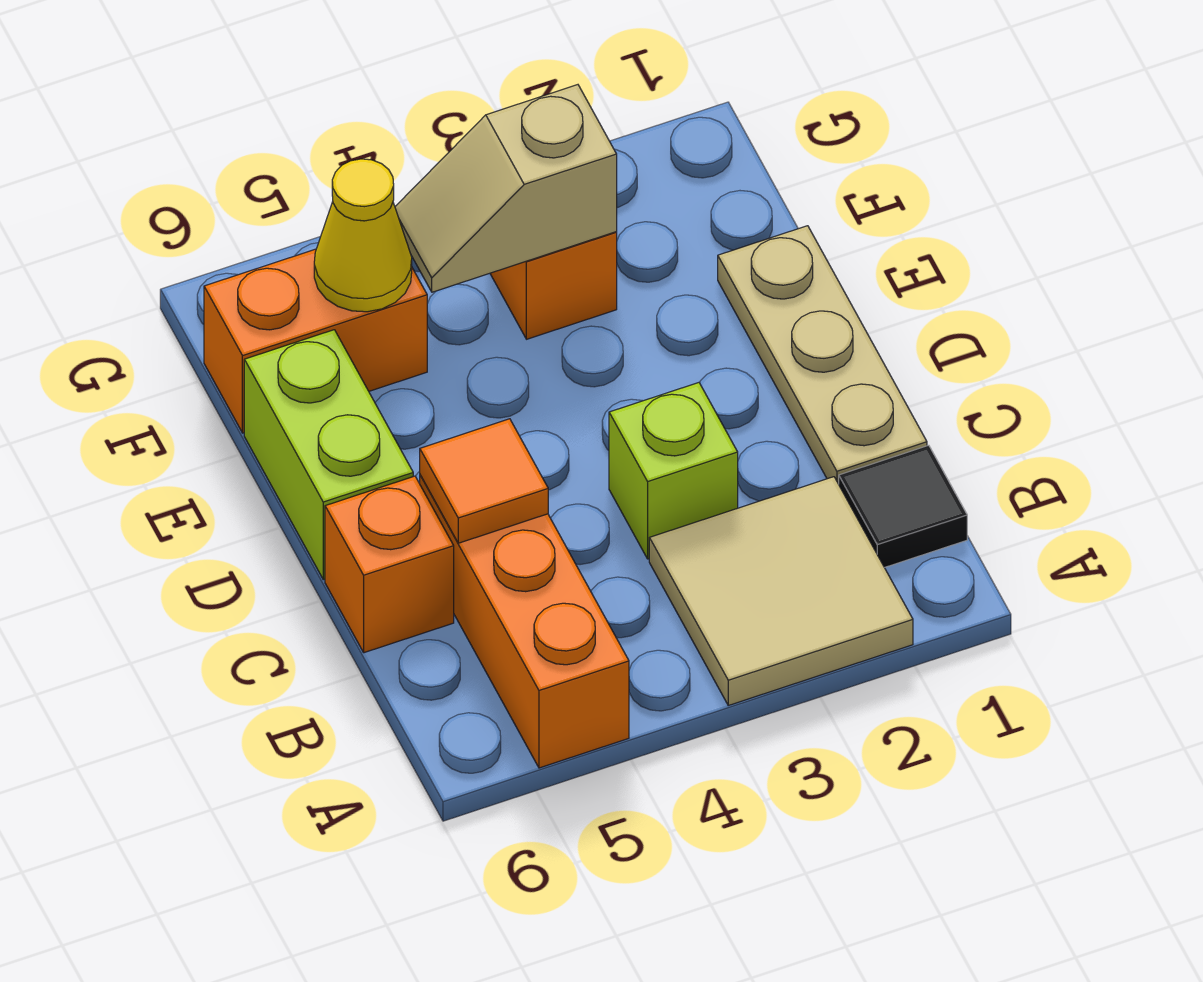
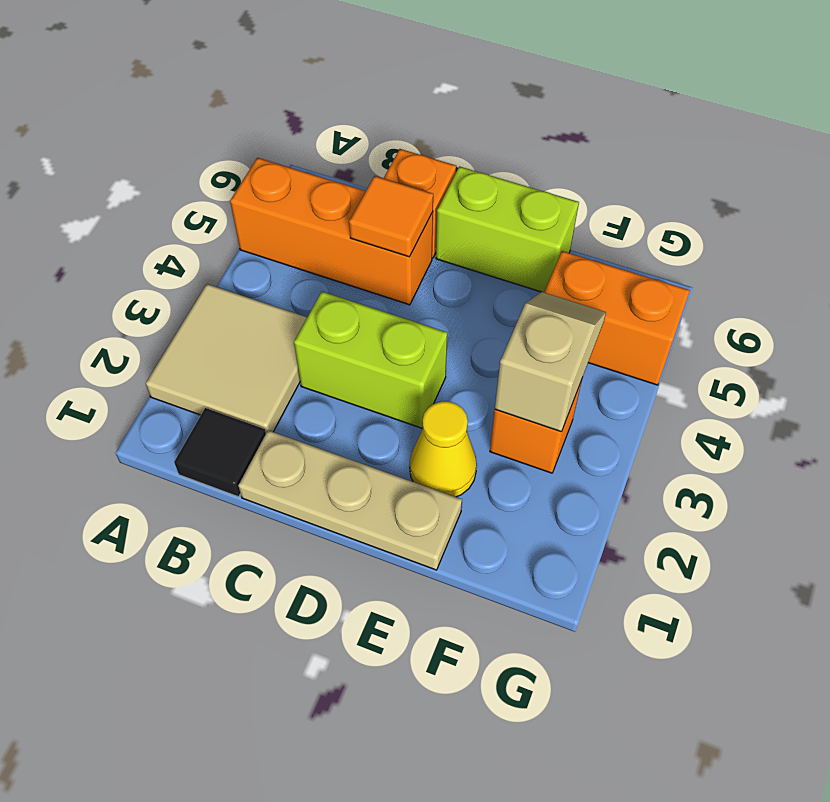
lime brick C3 level 1 -> lime brick C3:D3 level 1
orange brick F5:F6 level 1 -> orange brick F5:G5 level 1
yellow cone F5 level 2 -> yellow cone E2 level 1

